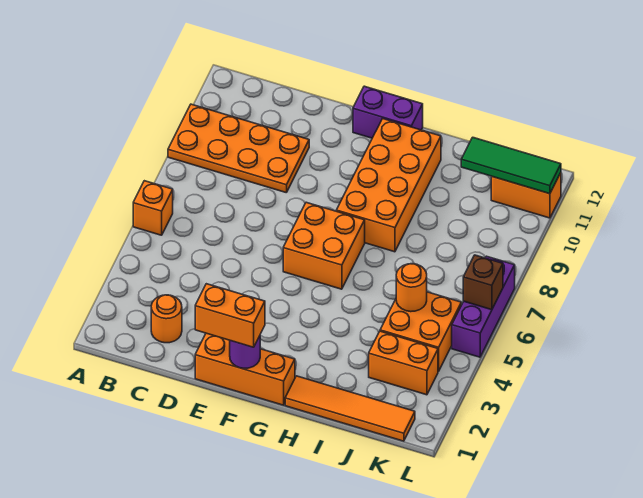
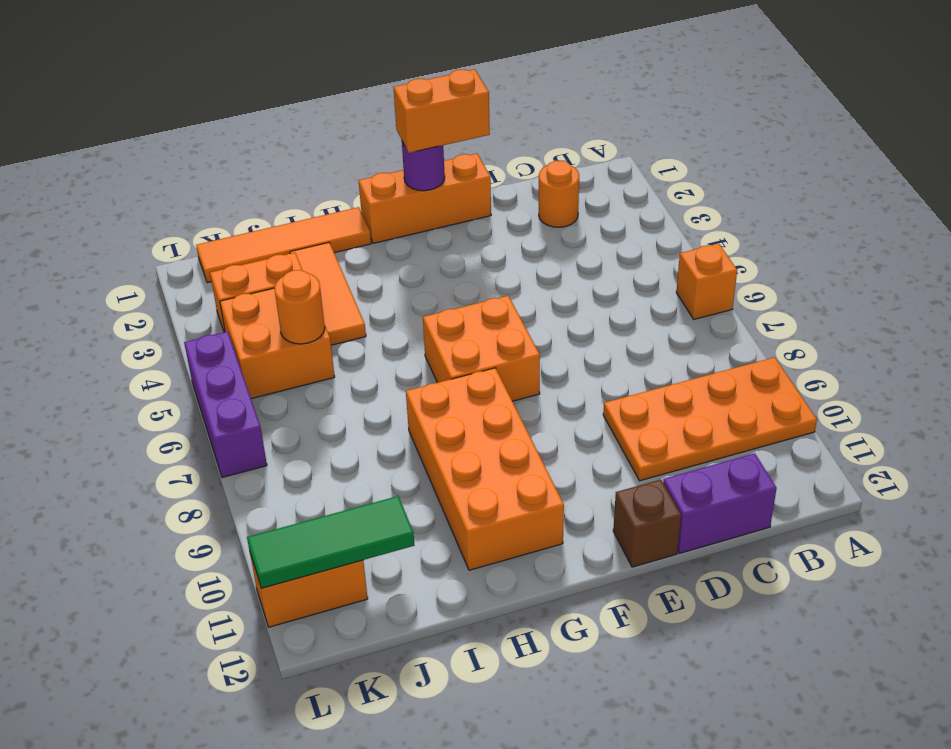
purple brick F12:G12 level 1 -> purple brick C12:D12 level 1
none -> orange tile I2:I4 level 1
brown brick L6 level 2 -> brown brick E12 level 1

